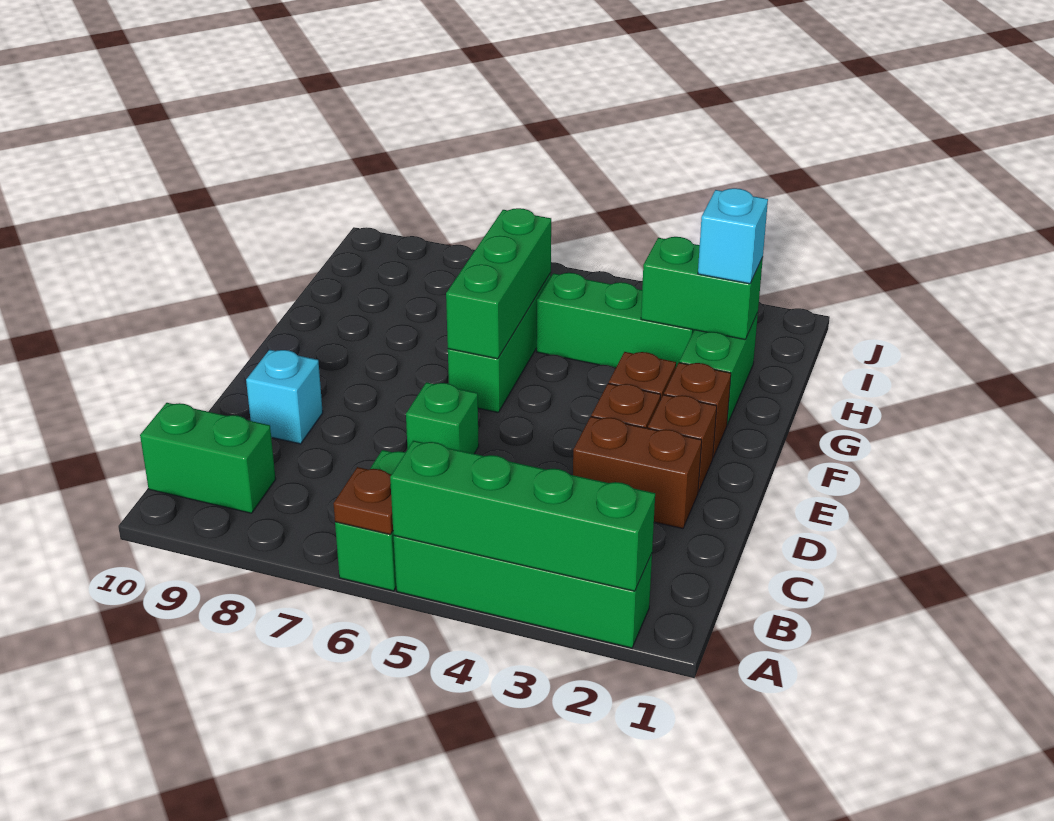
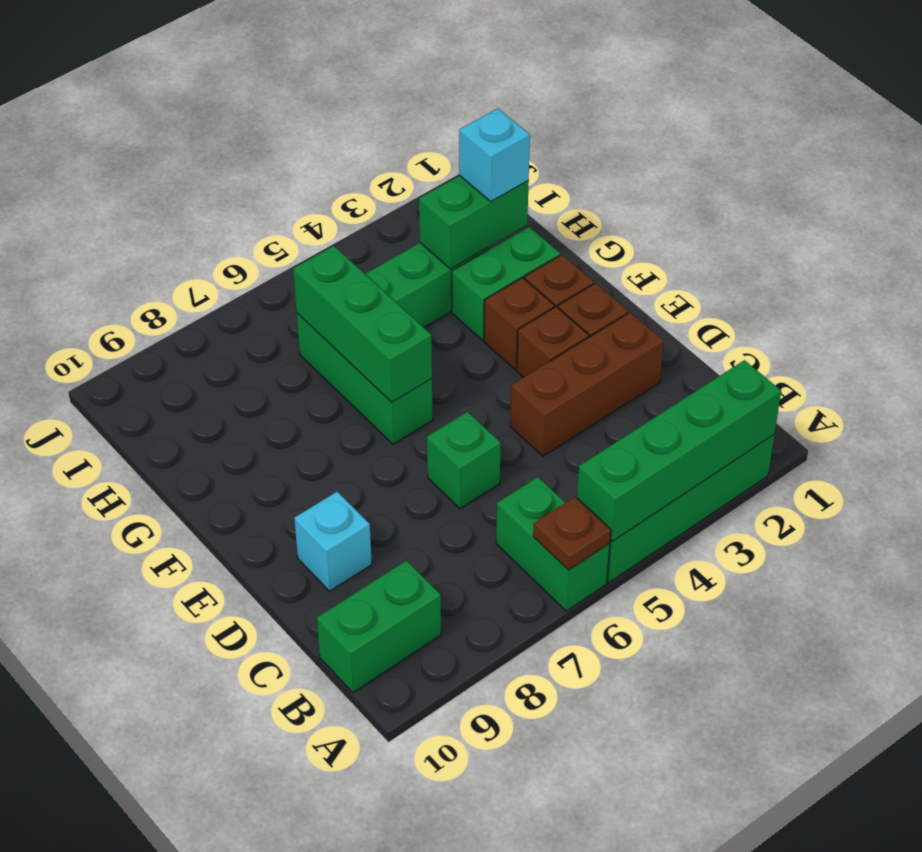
brown brick D2:D3 level 1 -> brown brick D2:D4 level 1
green brick G2:H2 level 1 -> green brick G2:G3 level 1

